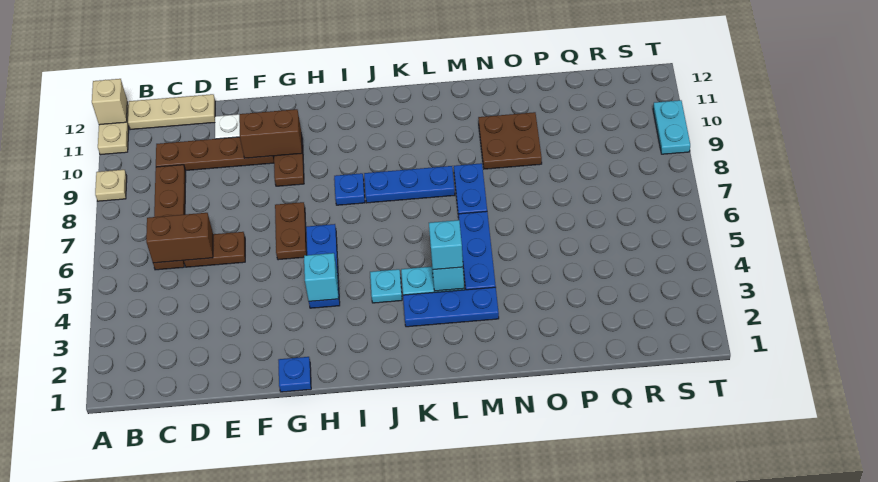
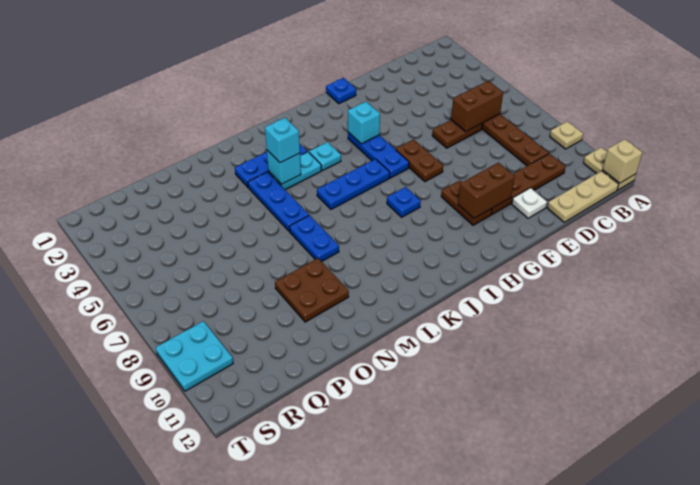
blue plate J8:L8 level 1 -> blue plate I6:K6 level 1
cyan plate T9:T10 level 1 -> cyan plate S9:T10 level 1

